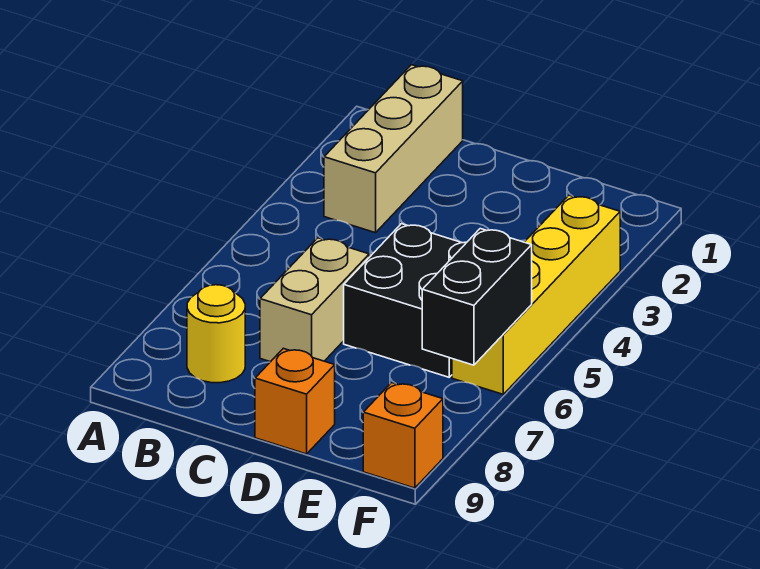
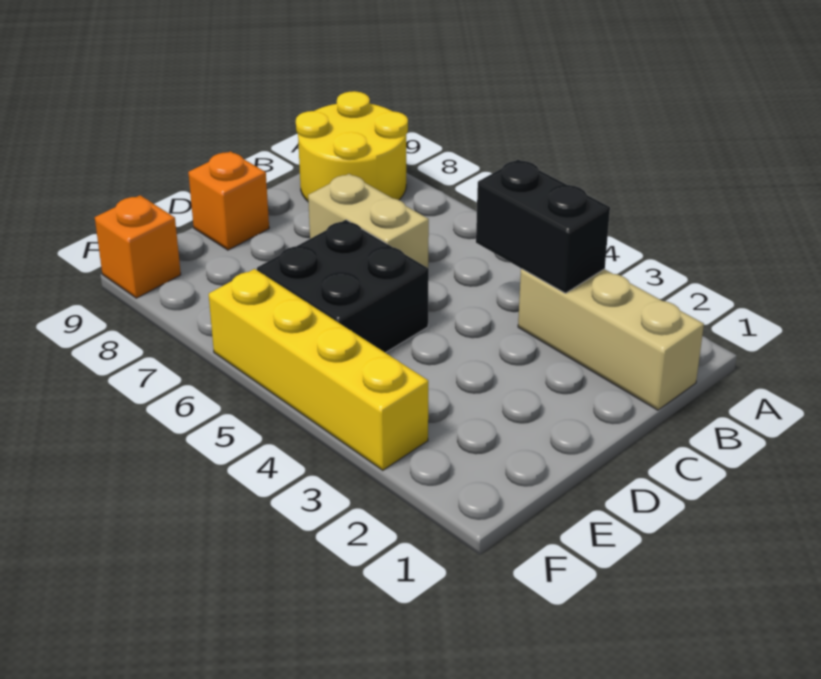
yellow round brick B8 level 1 -> yellow round brick A8:B9 level 1
black brick F6:F7 level 2 -> black brick B3:B4 level 2

